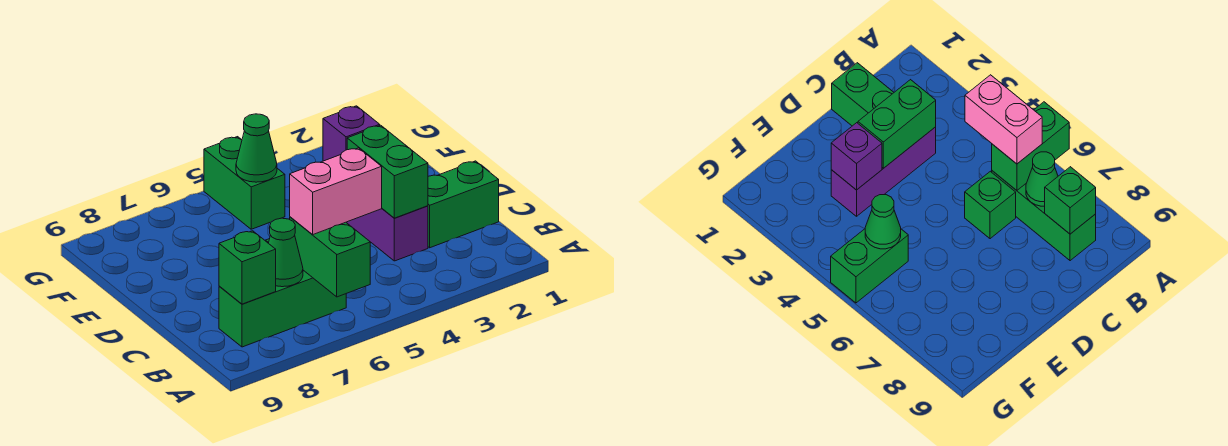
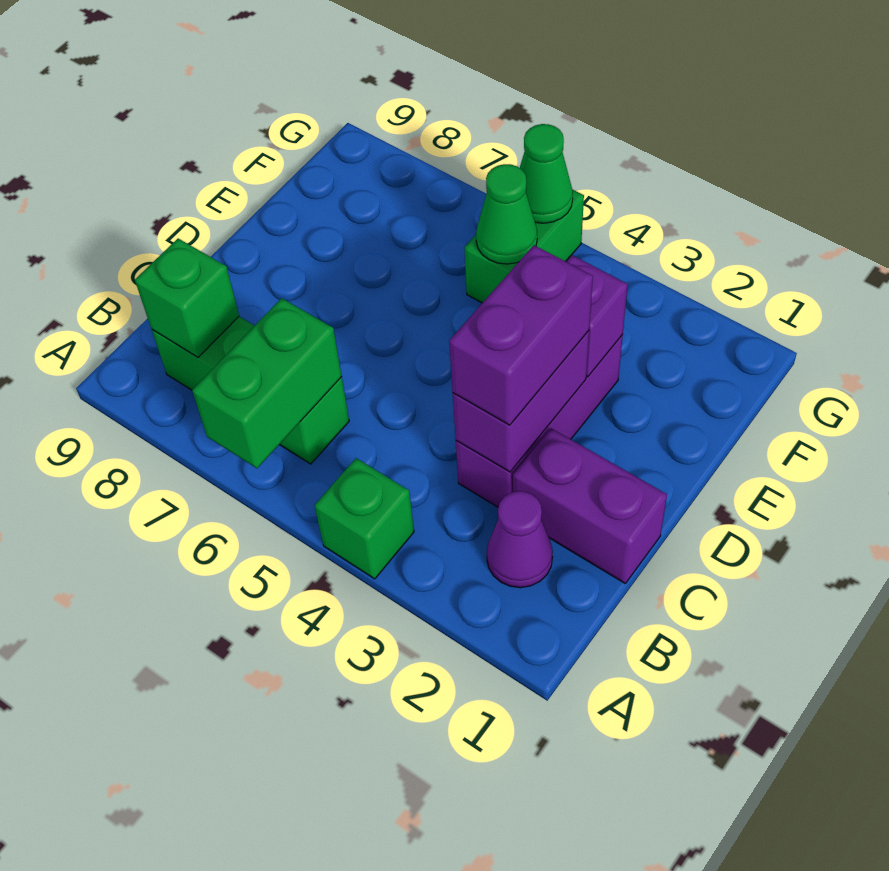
none -> purple cone B2 level 1
pink brick B5:B6 level 3 -> none
green cone B7 level 2 -> green cone G5 level 2
green brick C1:C2 level 1 -> purple brick C1:C2 level 1
green brick C3:D3 level 2 -> purple brick C3:D3 level 2
none -> purple brick C3:D3 level 3
green brick C6 level 1 -> green brick A4 level 1

